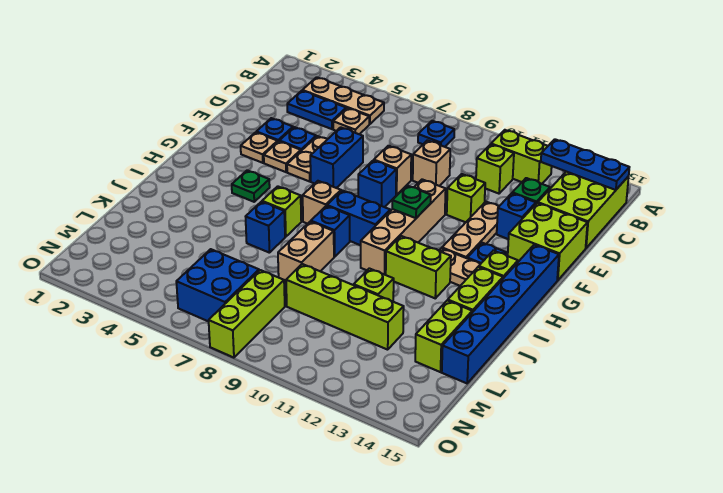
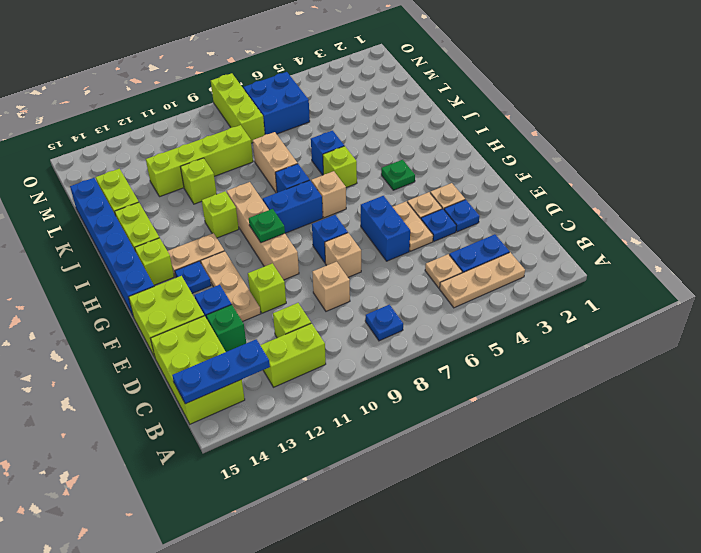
lime brick I11:I12 level 1 -> lime brick I11 level 1

